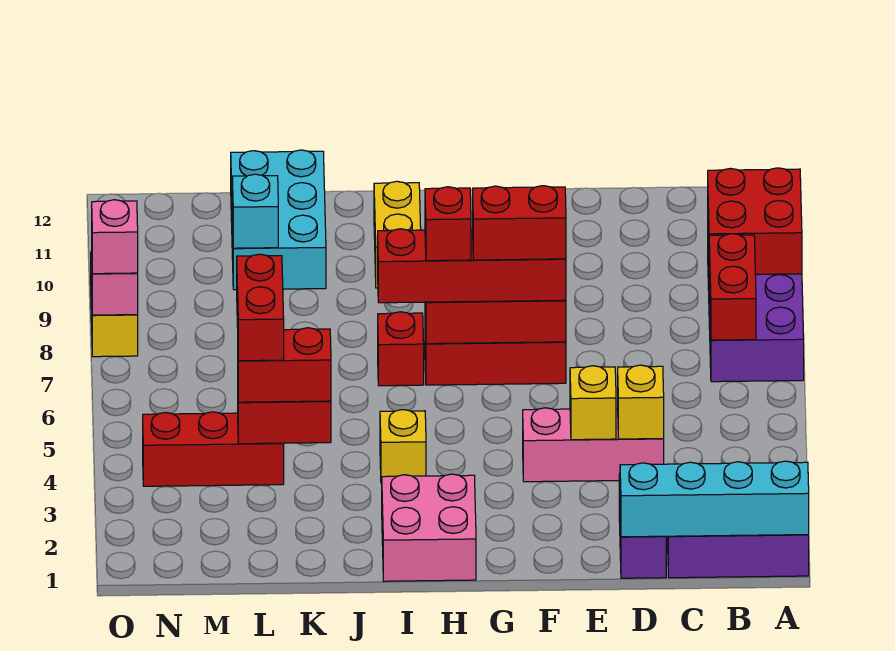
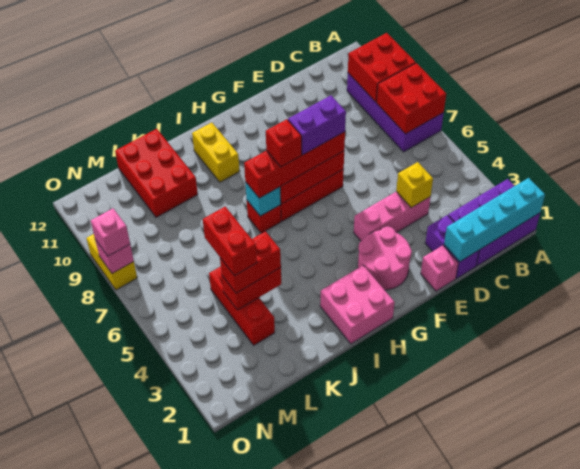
red brick B7:B8 level 2 -> red brick A7:B8 level 2
none -> pink brick E1 level 1
yellow brick E4 level 2 -> none
none -> pink round brick F2:G3 level 1
red brick F7:G7 level 4 -> purple brick F7:G7 level 4
yellow brick I4 level 1 -> none
cyan brick K10:L12 level 1 -> red brick K10:L12 level 1
red brick L4:N4 level 1 -> red brick L3:L5 level 1
cyan brick L10 level 2 -> cyan brick I7 level 2

